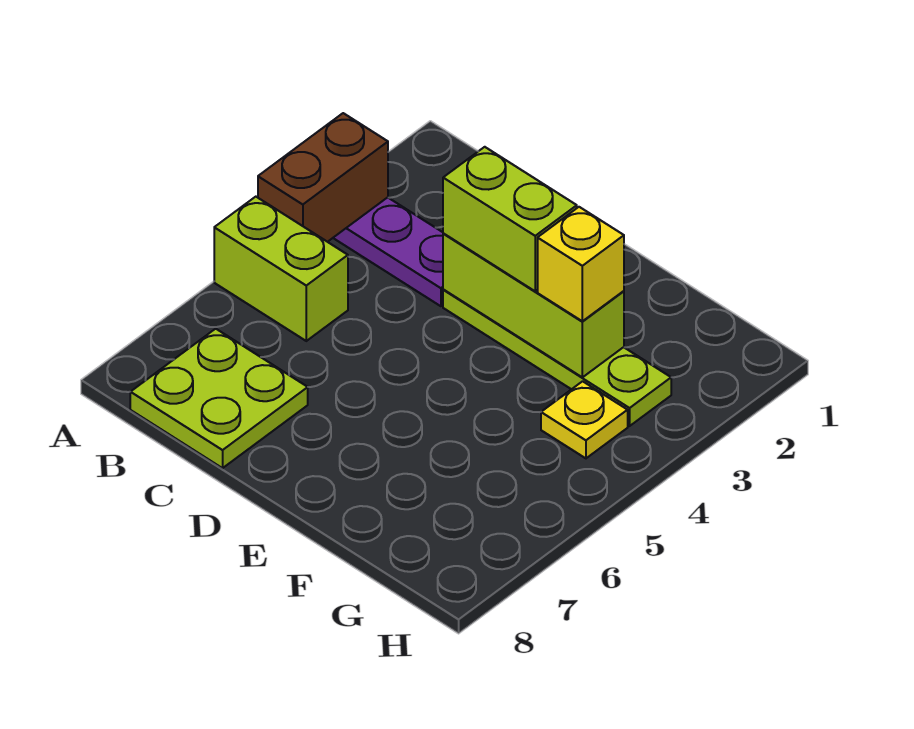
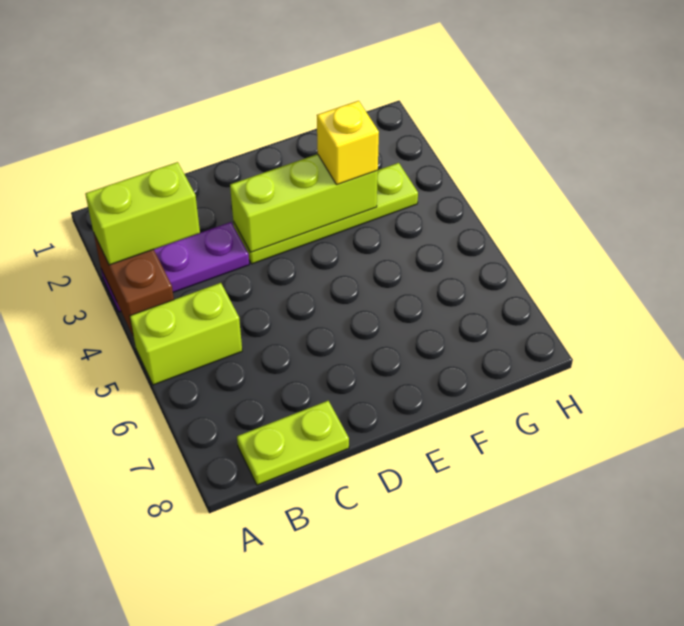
lime plate B7:C8 level 1 -> lime plate B8:C8 level 1
lime brick D3:E3 level 3 -> lime brick A3:B3 level 3
yellow plate G4 level 1 -> none

